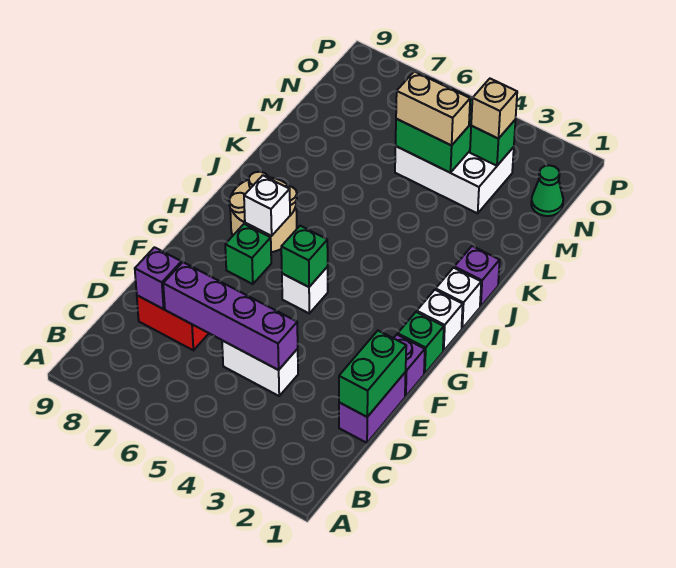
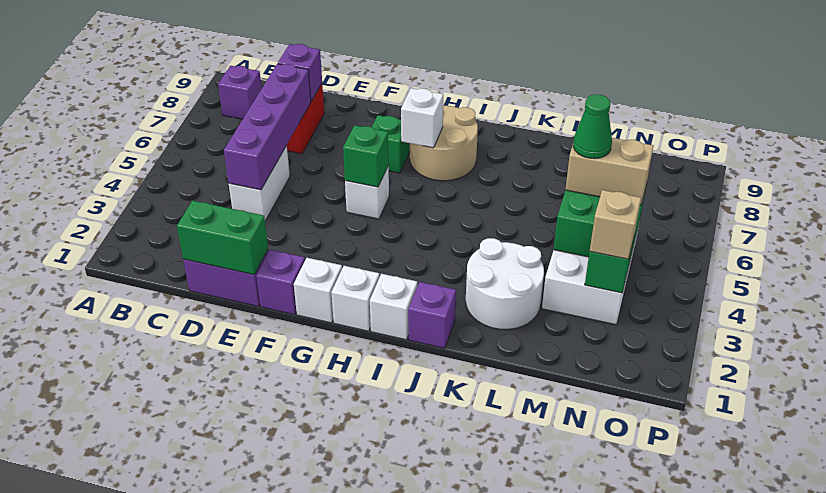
none -> purple brick B8 level 1
green brick G1 level 1 -> white brick G1 level 1
none -> white round brick K2:L3 level 1
tan brick M4:M5 level 3 -> tan brick M5:N5 level 3
green cone N1 level 1 -> green cone M5 level 4

